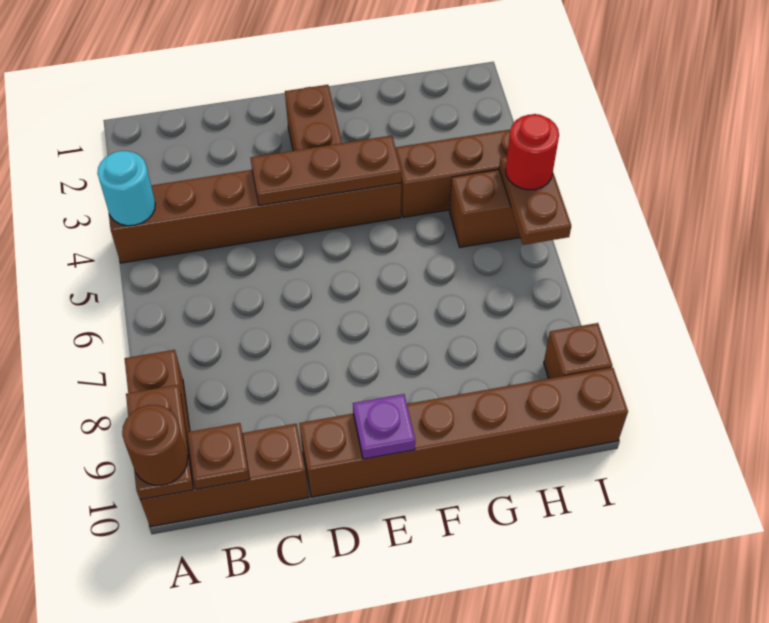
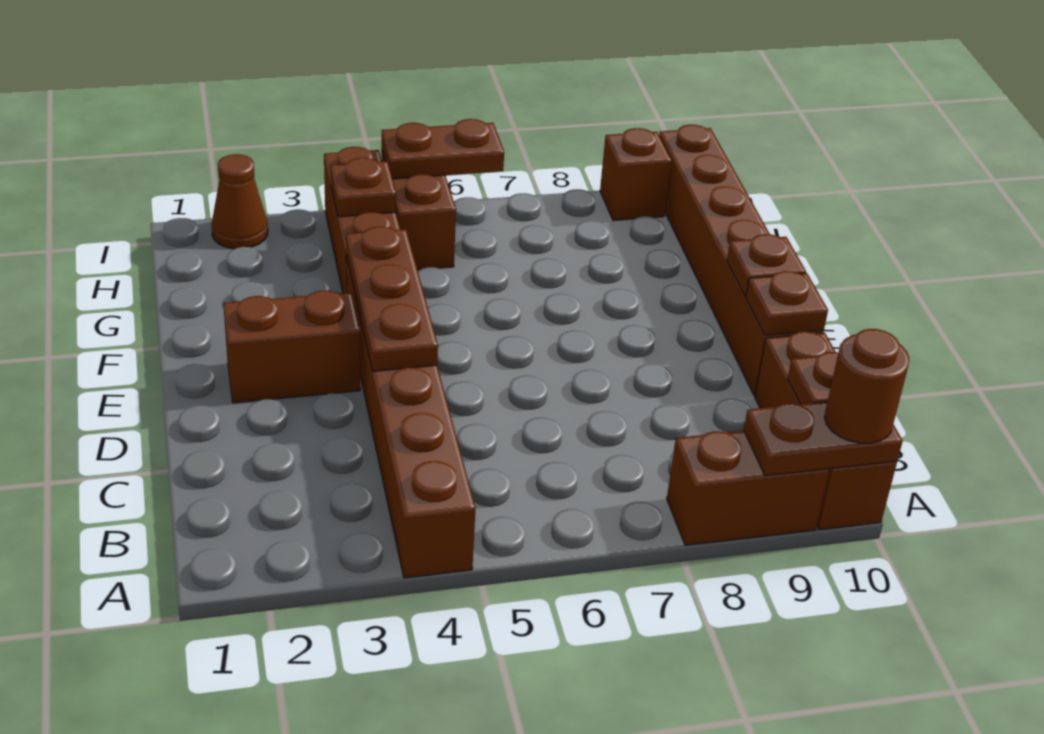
cyan round brick A4 level 2 -> none
none -> brown plate D10 level 2
purple plate E10 level 2 -> brown plate E10 level 2
none -> brown plate H4 level 2
none -> brown cone I2 level 1
red round brick I5 level 3 -> none

